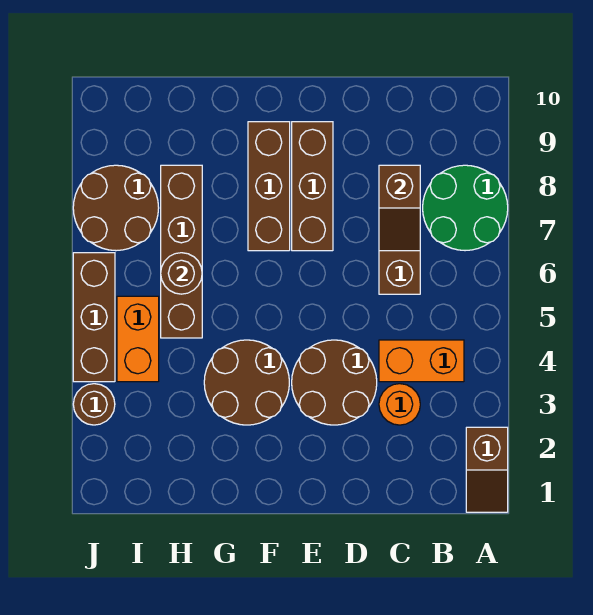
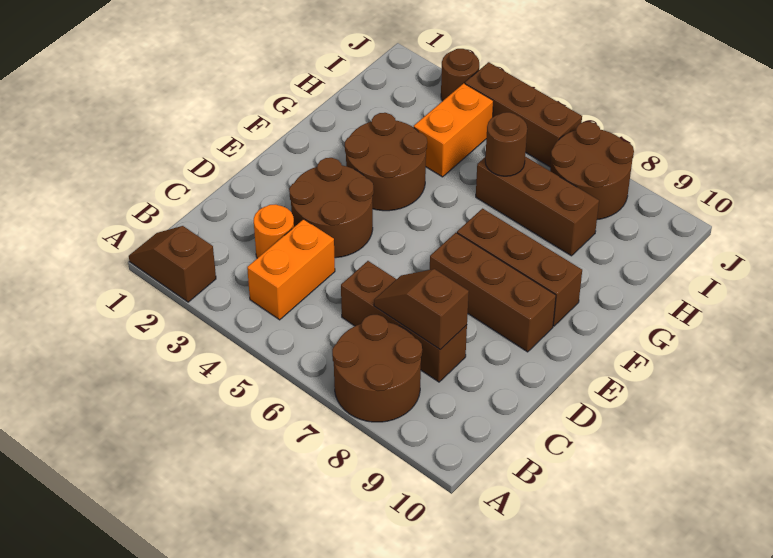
green round brick A7:B8 level 1 -> brown round brick A7:B8 level 1
brown brick H5:H8 level 1 -> brown brick H6:H8 level 1
orange brick I4:I5 level 1 -> orange brick H4:I4 level 1

